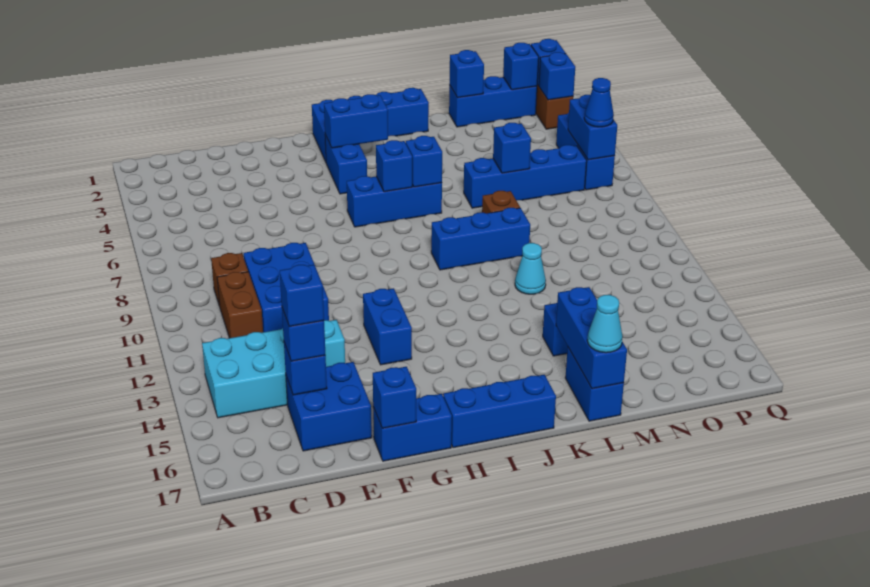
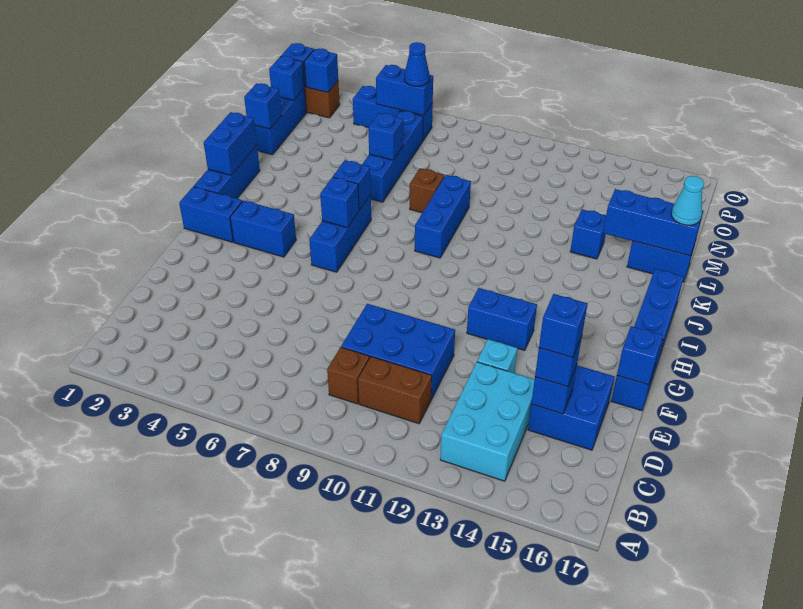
blue brick H3:I3 level 2 -> blue brick J1:K1 level 2
cyan cone L11 level 1 -> none

